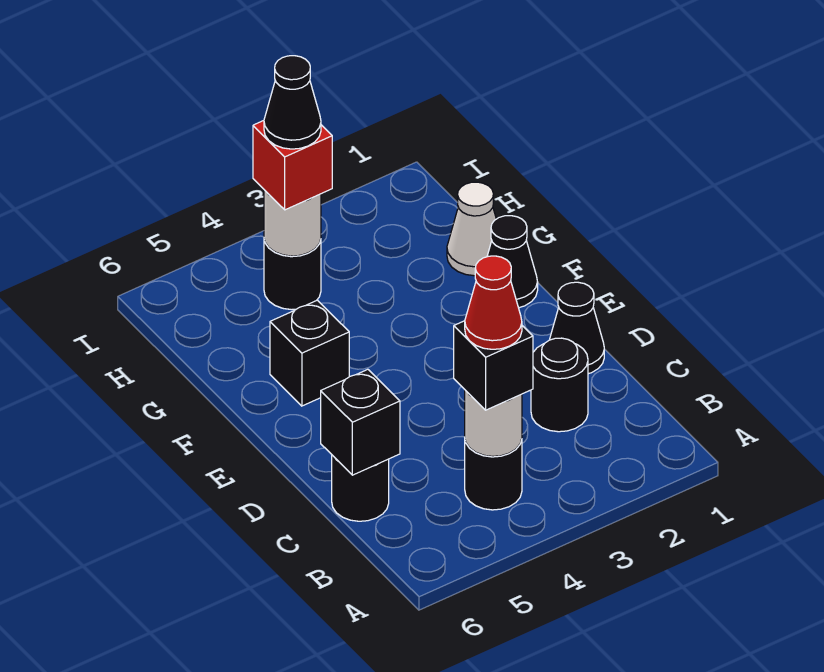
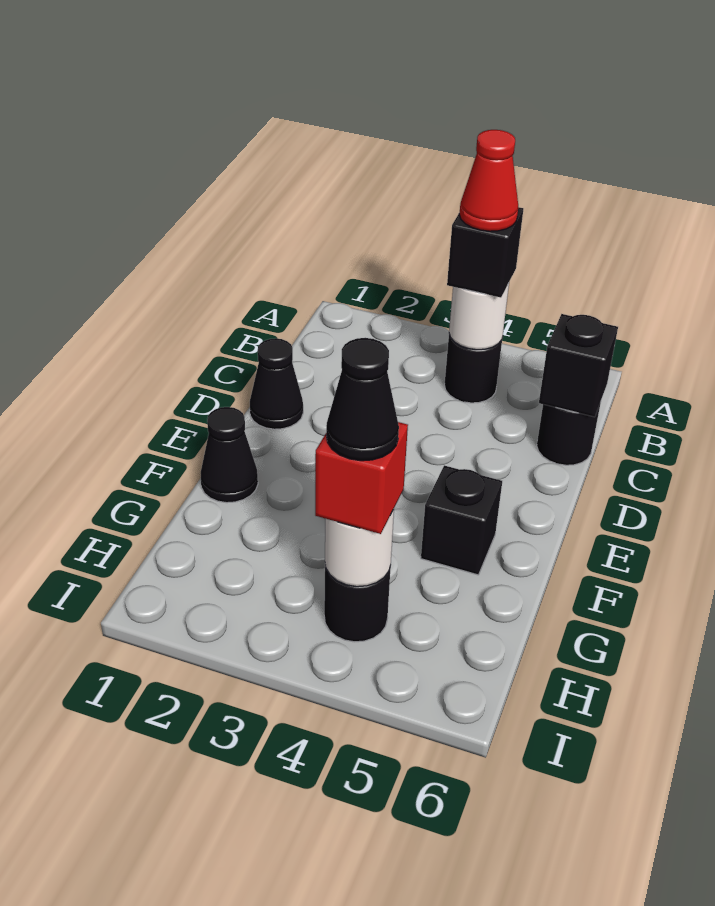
black round brick C2 level 1 -> none
white cone G1 level 1 -> none

